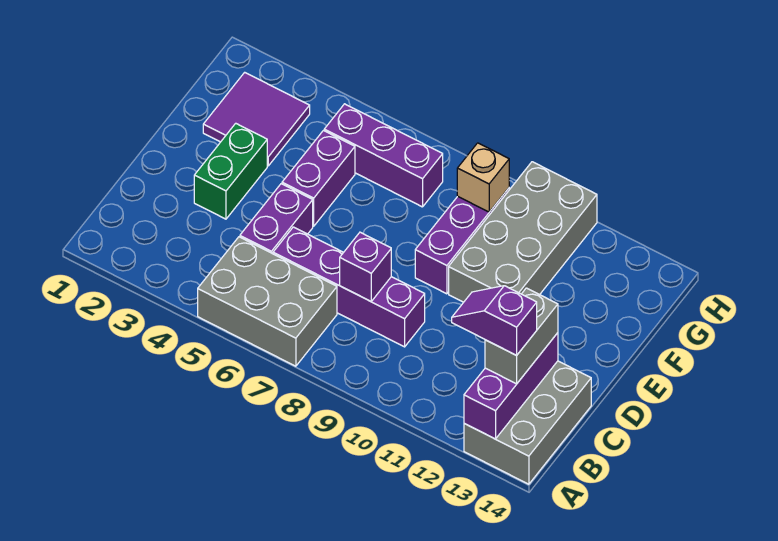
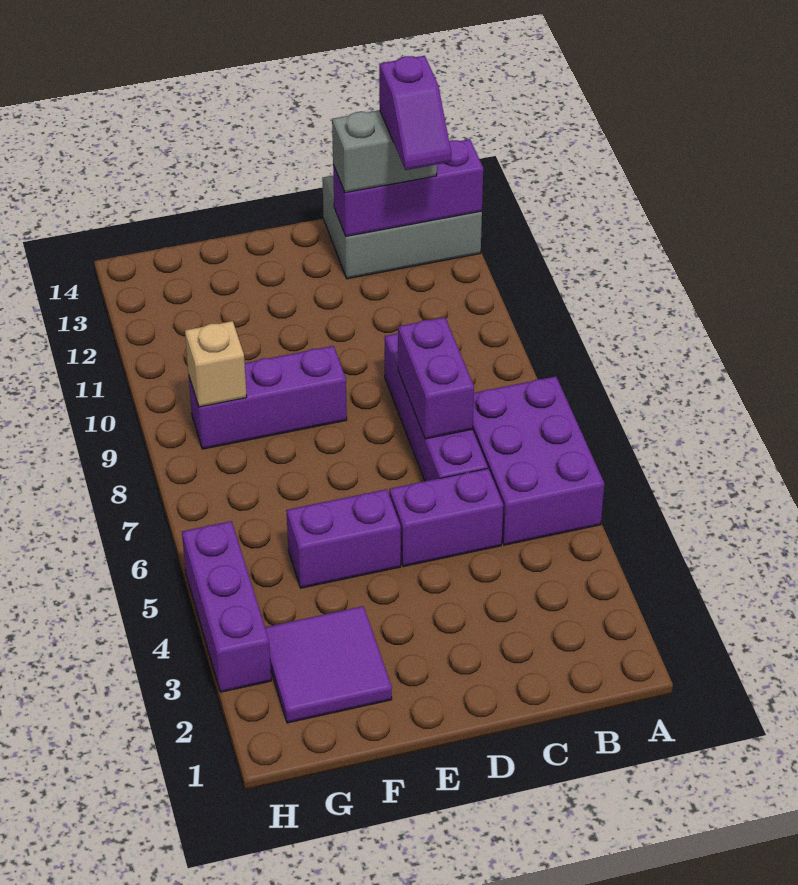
grey brick A5:B7 level 1 -> purple brick A5:B7 level 1
purple brick C8 level 2 -> purple brick C7:C8 level 2
green brick D3:E3 level 1 -> none
grey brick E10:H11 level 1 -> none
purple brick G5:G7 level 1 -> purple brick H3:H5 level 1

